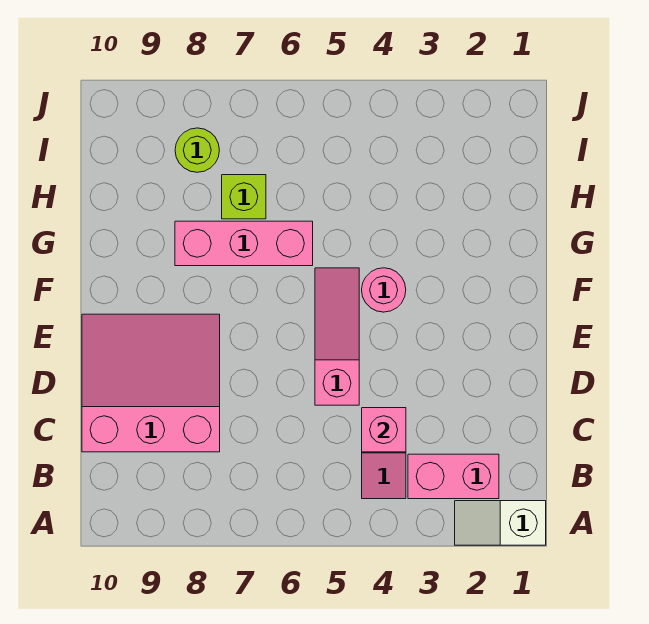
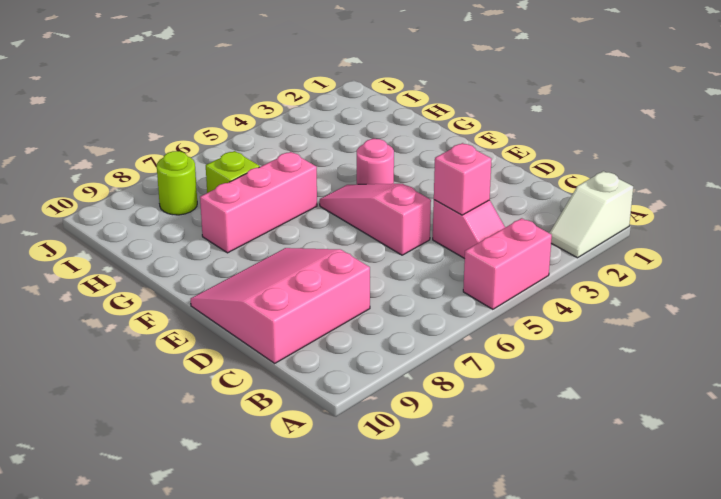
pink brick B2:B3 level 1 -> pink brick A4:A5 level 1

